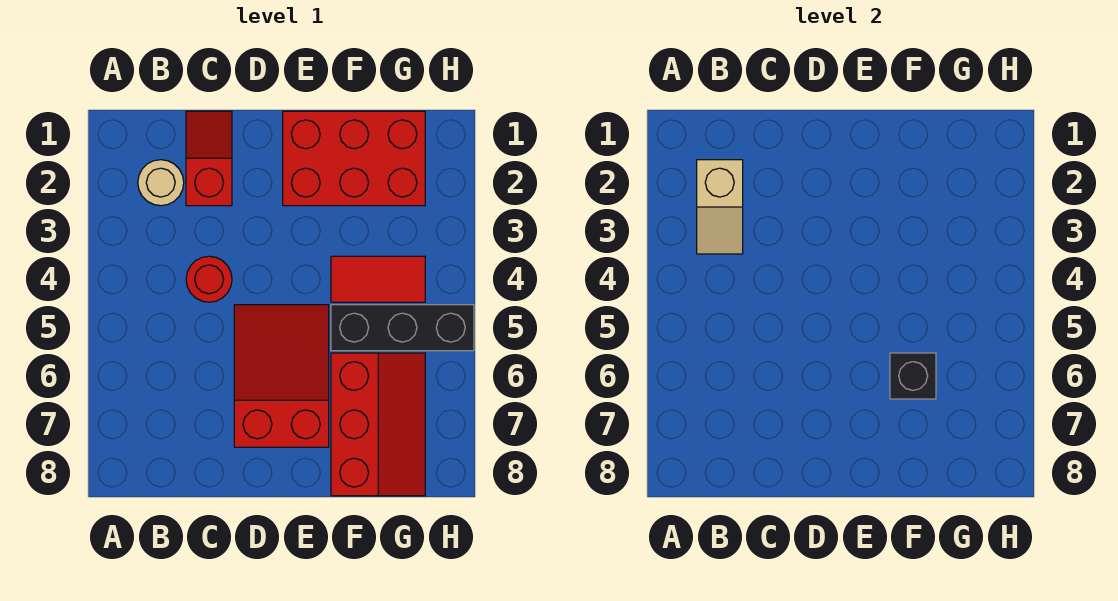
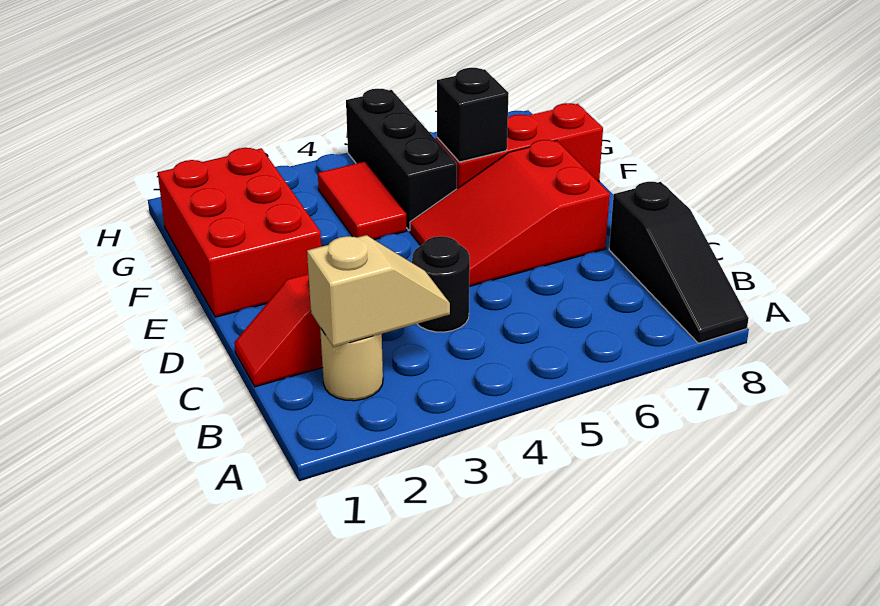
none -> black slope A8:C8 level 1 top C
red round brick C4 level 1 -> black round brick C4 level 1

